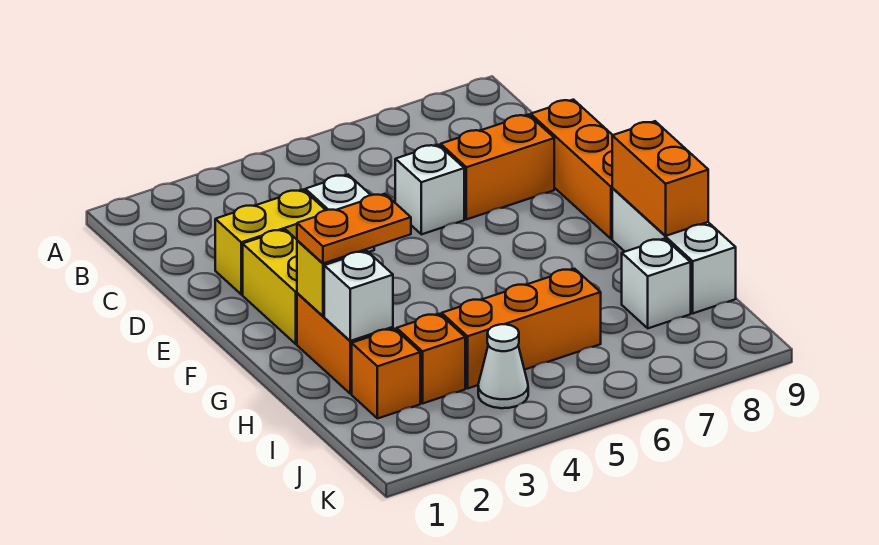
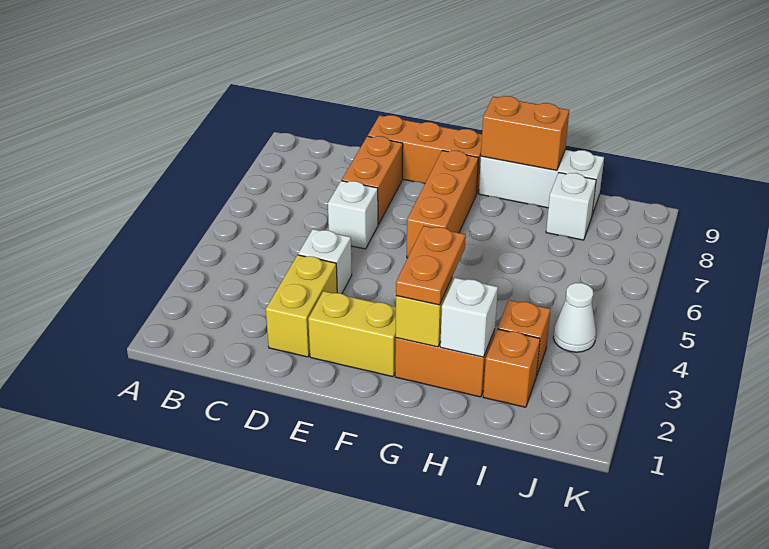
orange brick I4:I6 level 1 -> orange brick F6:F8 level 1

